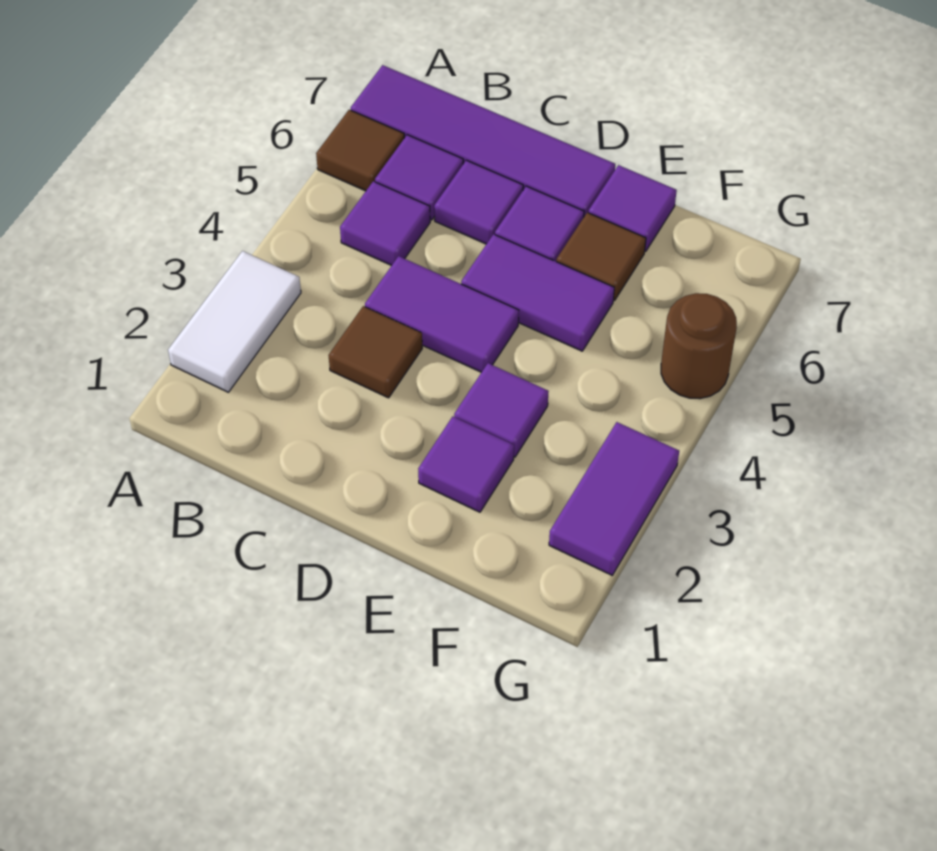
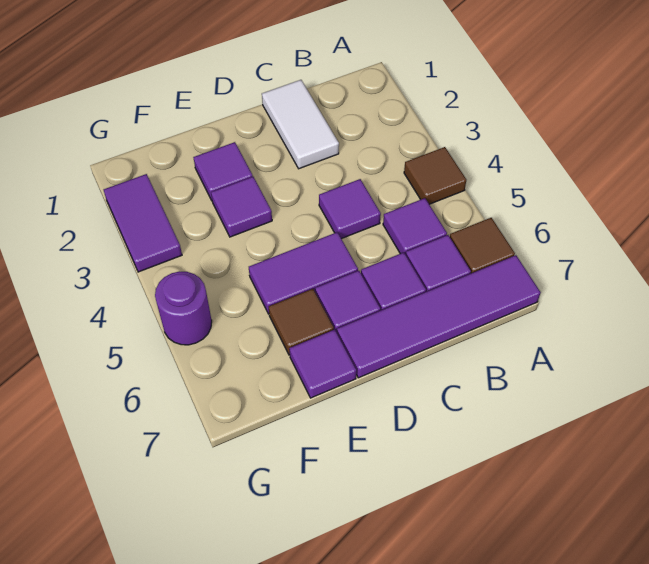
white tile A2:A3 level 1 -> white tile C1:C2 level 1
brown tile C3 level 1 -> brown tile A4 level 1
purple tile C4:D4 level 1 -> purple tile C4 level 1
brown round brick G5 level 1 -> purple round brick G5 level 1

